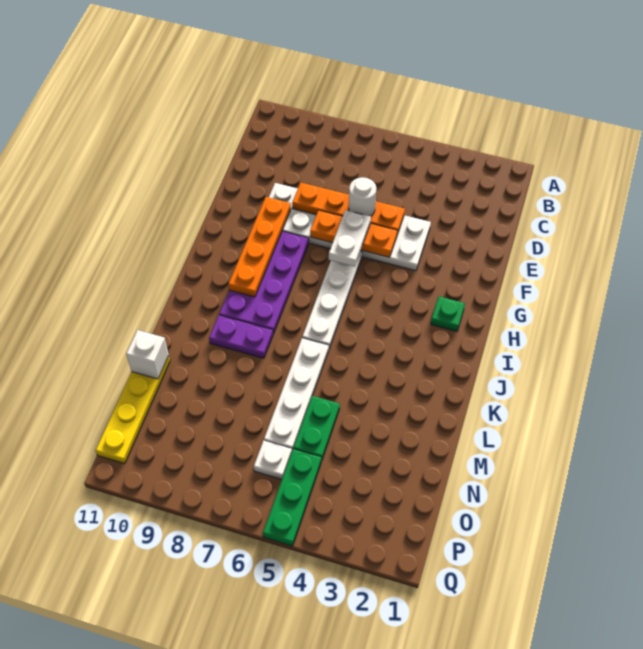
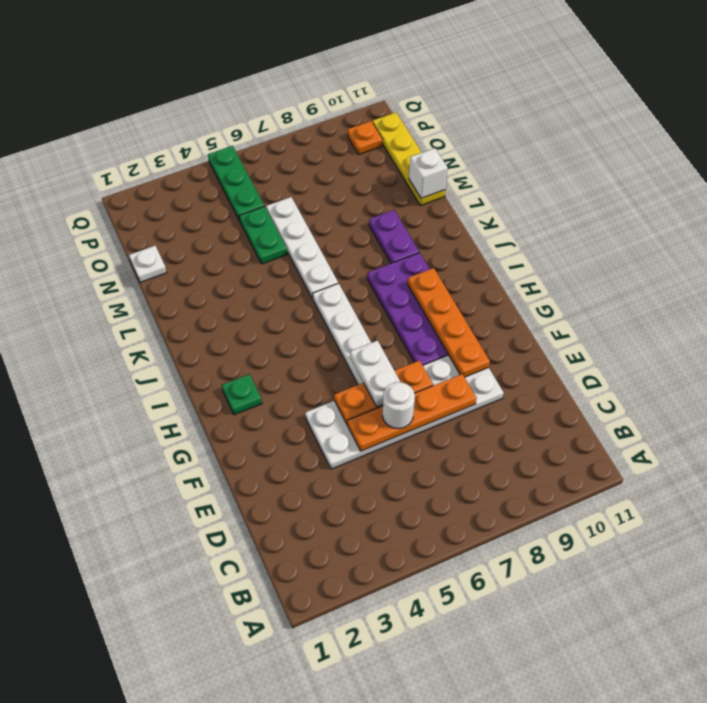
purple plate K8:K9 level 1 -> purple plate K9:L9 level 1
white plate O6 level 1 -> white plate N1 level 1
none -> orange plate P10 level 1

